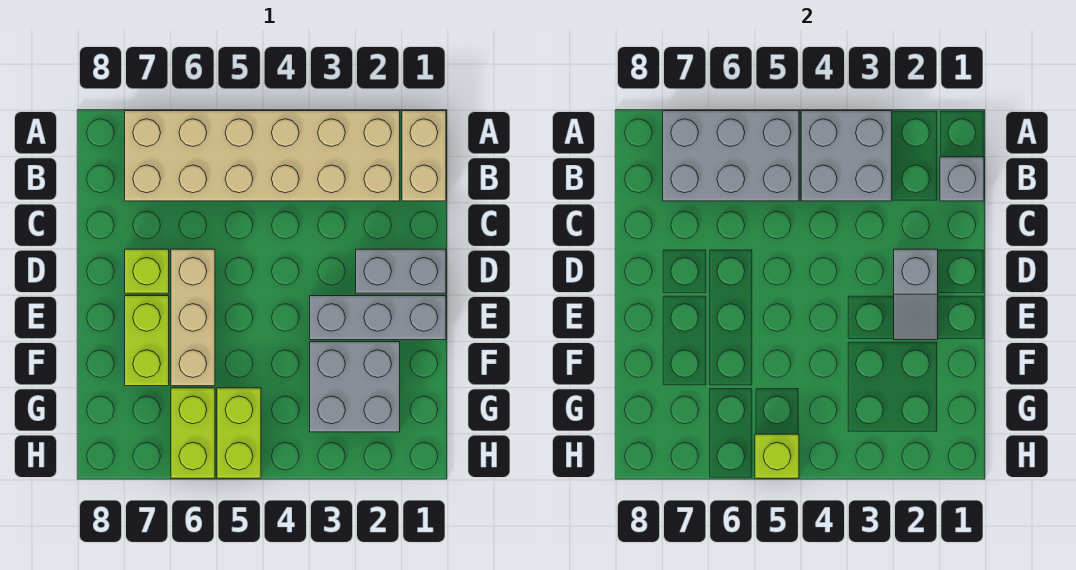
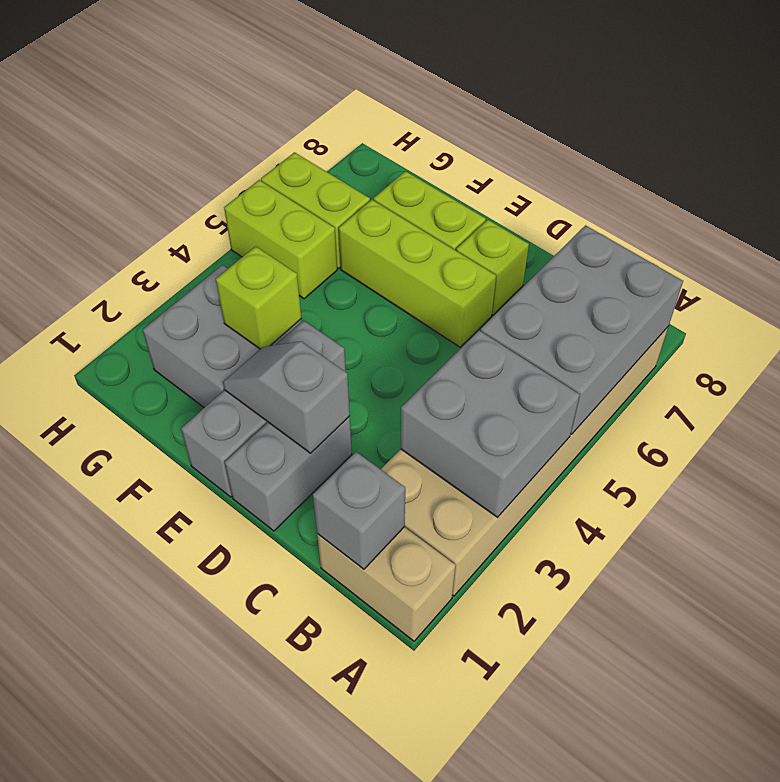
tan brick D6:F6 level 1 -> lime brick D6:F6 level 1
lime brick H5 level 2 -> lime brick F3 level 2

